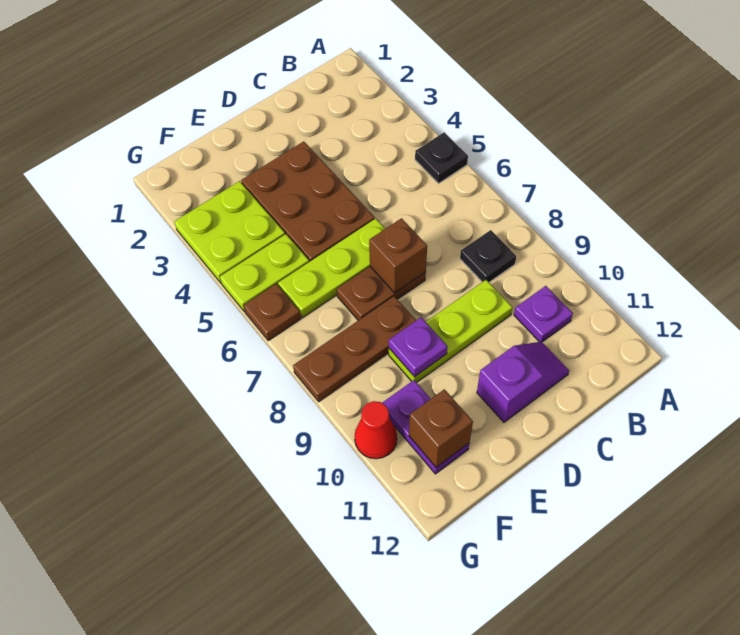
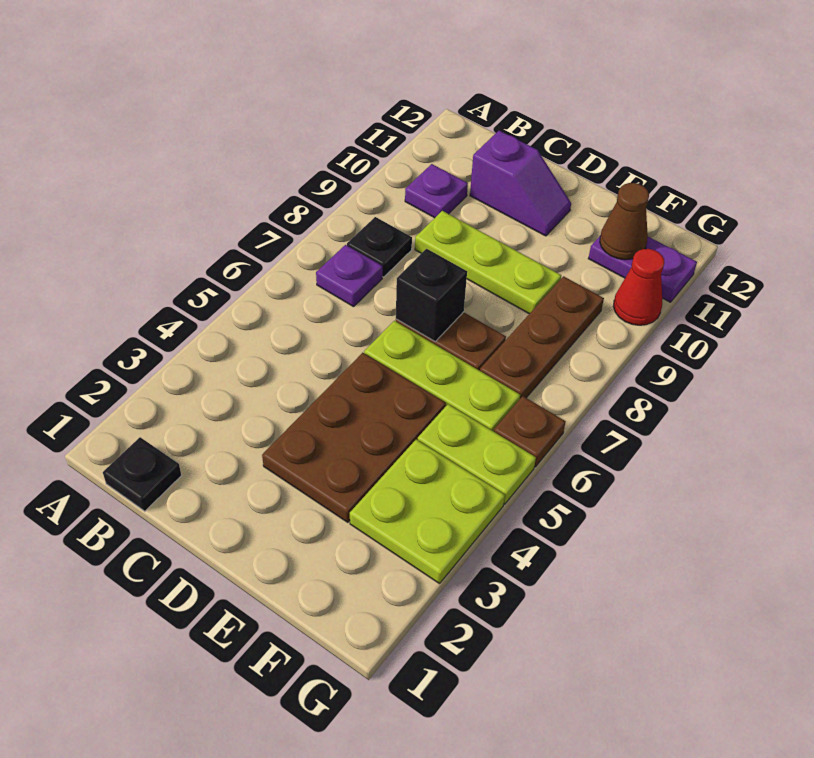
black plate A5 level 1 -> black plate B1 level 1
purple slope C11:D11 level 1 top D -> purple slope C11:D11 level 1 top C
brown brick D7 level 2 -> black brick D7 level 2
brown plate E8:G8 level 1 -> brown plate F7:F9 level 1
purple plate E9 level 2 -> purple plate B7 level 1
purple plate F10:F11 level 1 -> purple plate F11:G11 level 1
brown brick F11 level 2 -> brown cone F11 level 2

